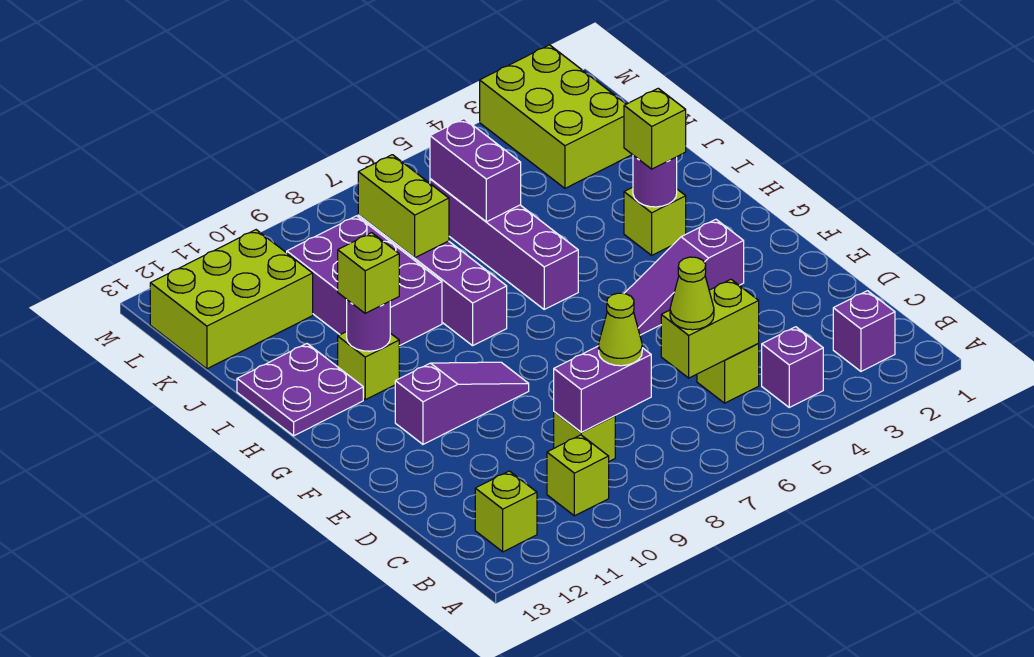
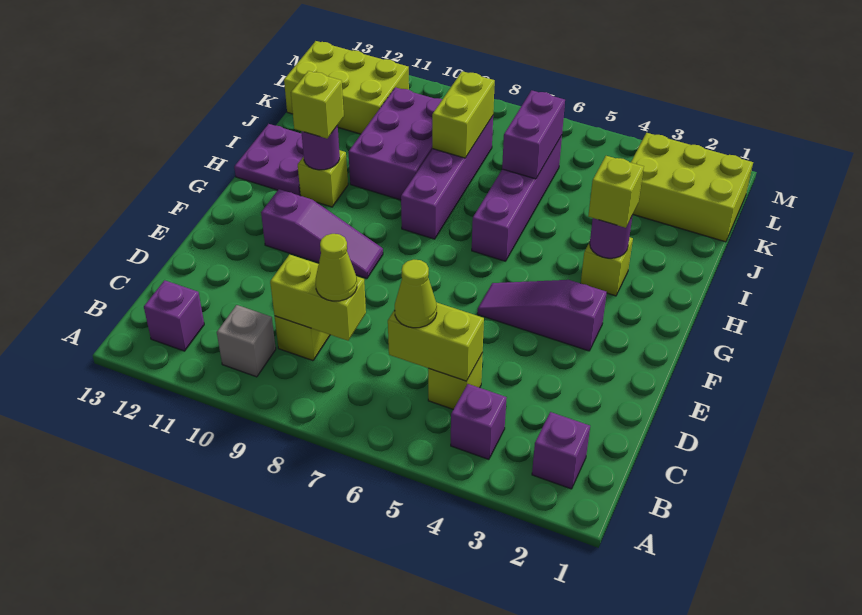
lime brick B10 level 1 -> grey brick B10 level 1
lime brick B12 level 1 -> purple brick B12 level 1
purple brick C8:C9 level 2 -> lime brick C8:C9 level 2
lime brick K2:M3 level 1 -> lime brick K1:L3 level 1

